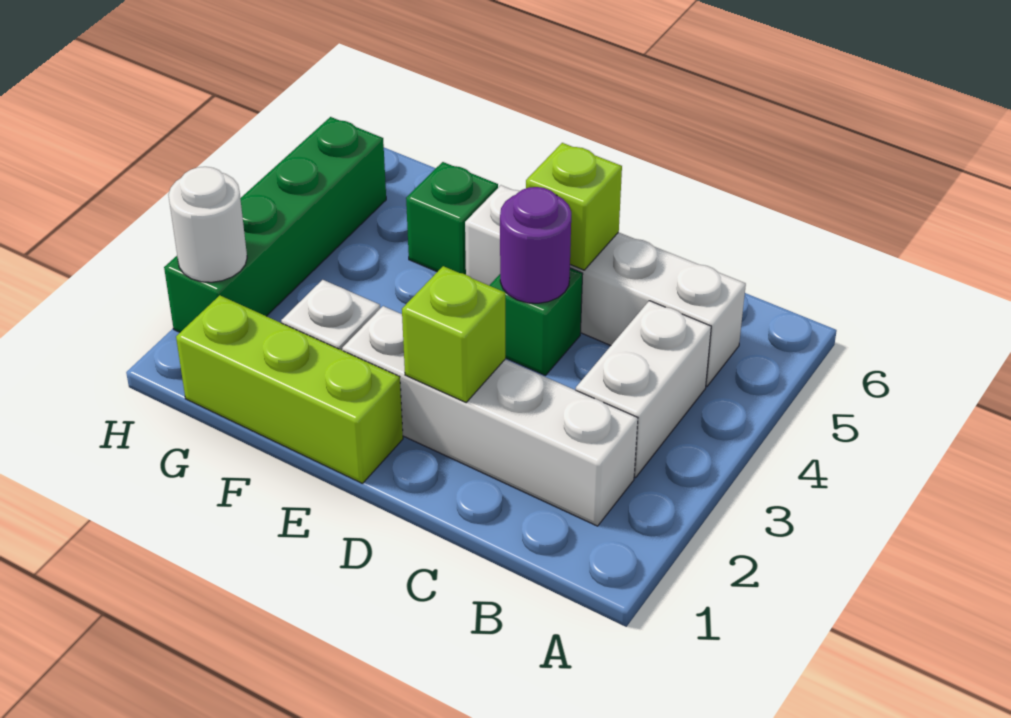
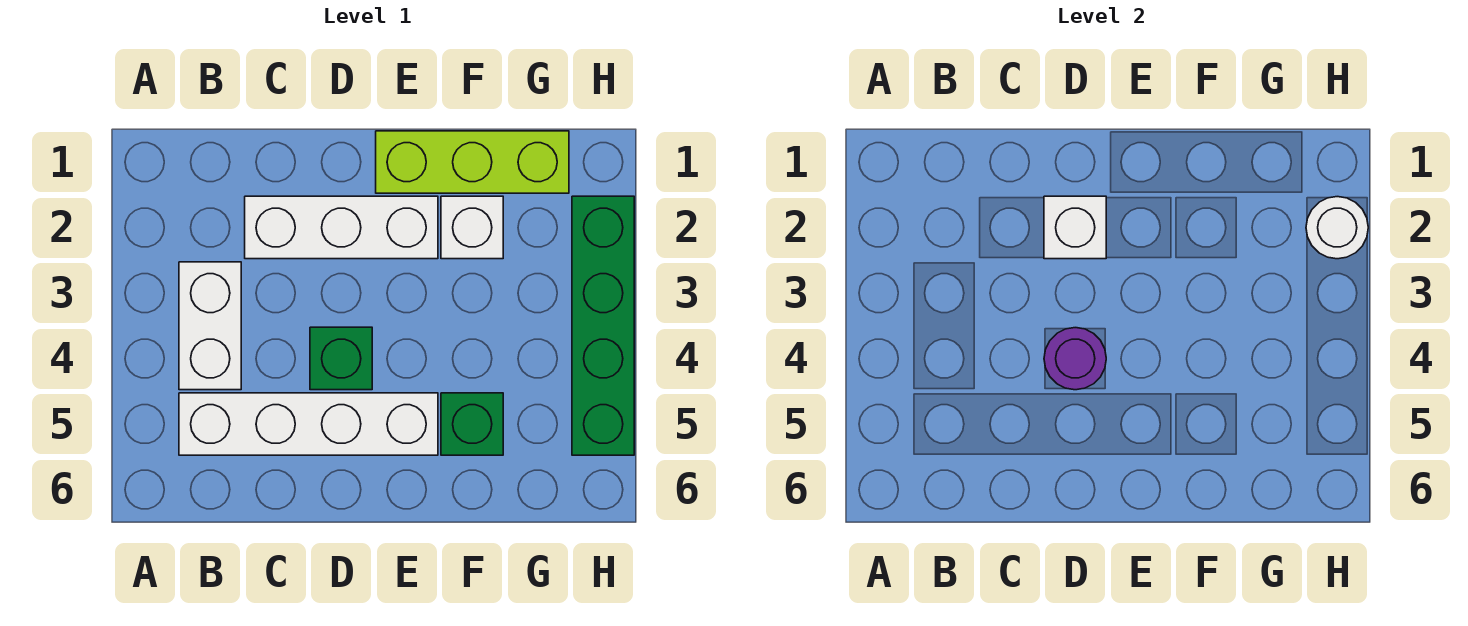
white brick B2:E2 level 1 -> white brick C2:E2 level 1
lime brick D2 level 2 -> white brick D2 level 2
lime brick D5 level 2 -> none

